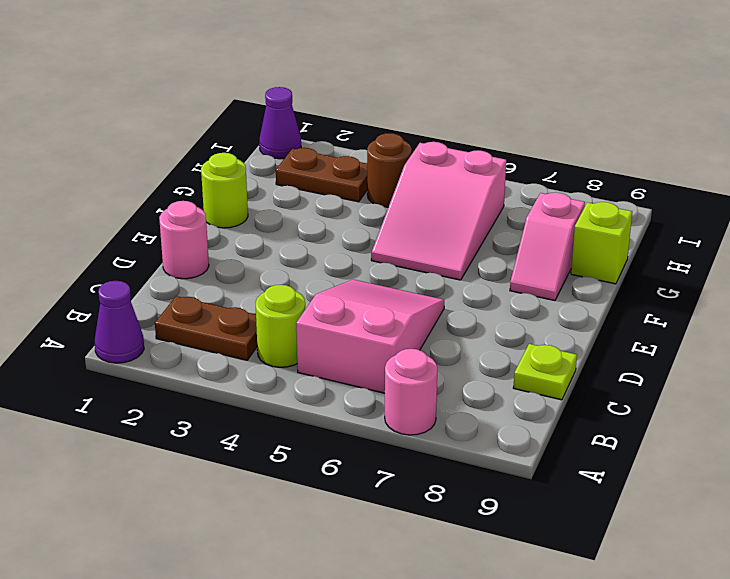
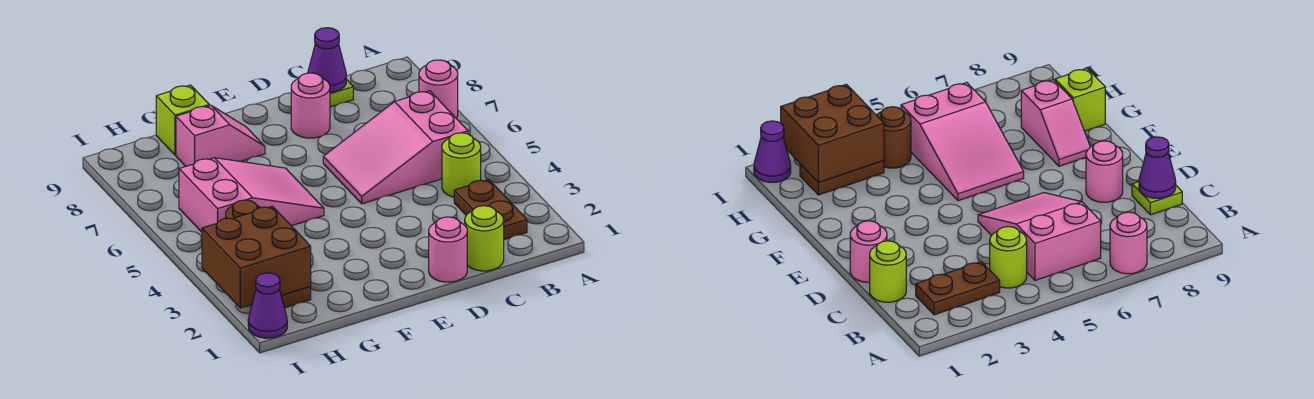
purple cone A1 level 1 -> purple cone C9 level 2
none -> pink round brick D8 level 1
lime round brick F1 level 1 -> lime round brick C1 level 1
none -> brown brick H2:I3 level 2

